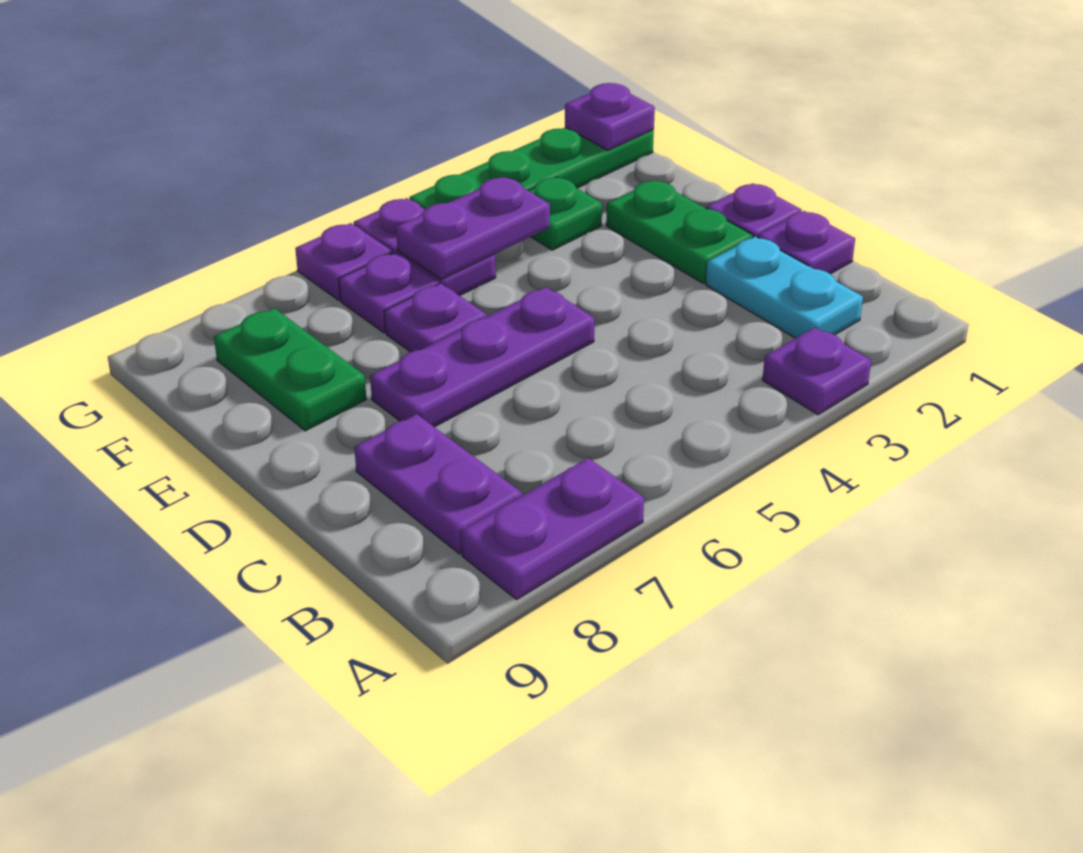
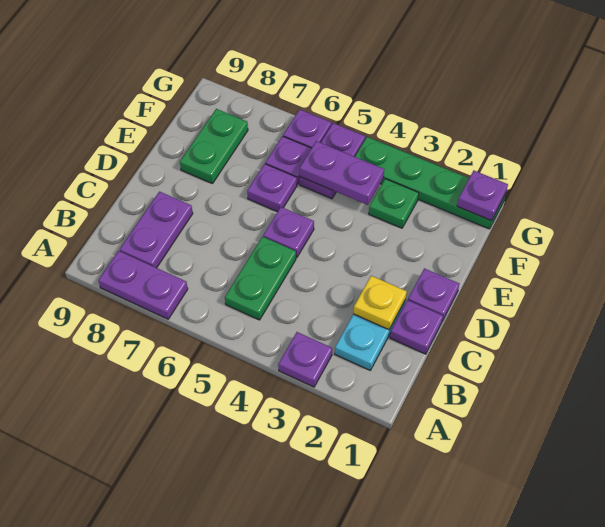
none -> yellow plate C2 level 2
green plate D2:E2 level 1 -> green plate B5:C5 level 1
purple plate D5:D7 level 1 -> purple plate D5 level 1

